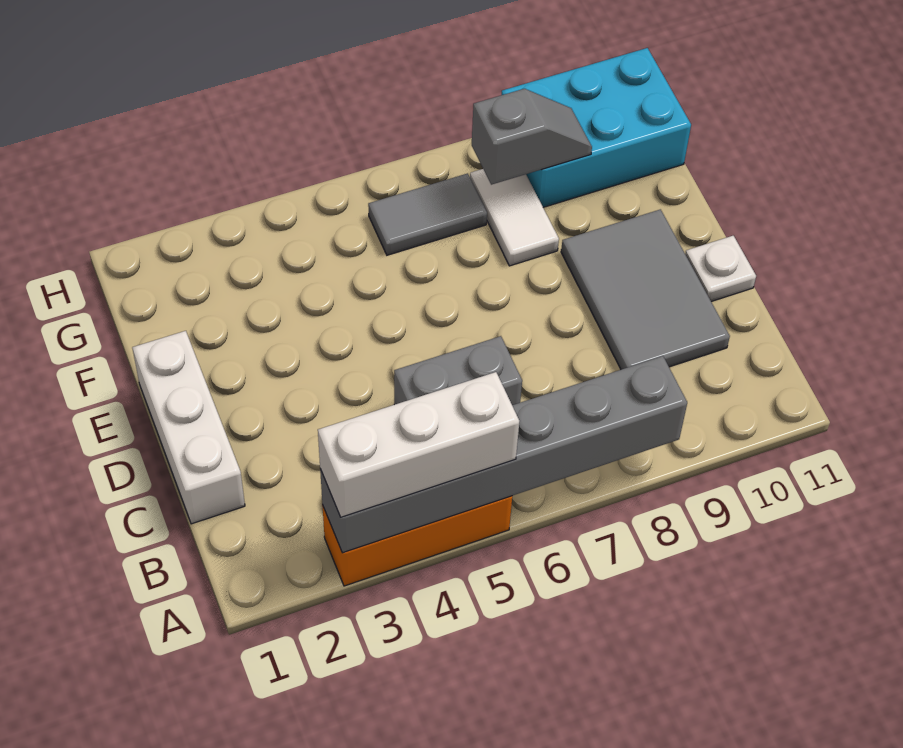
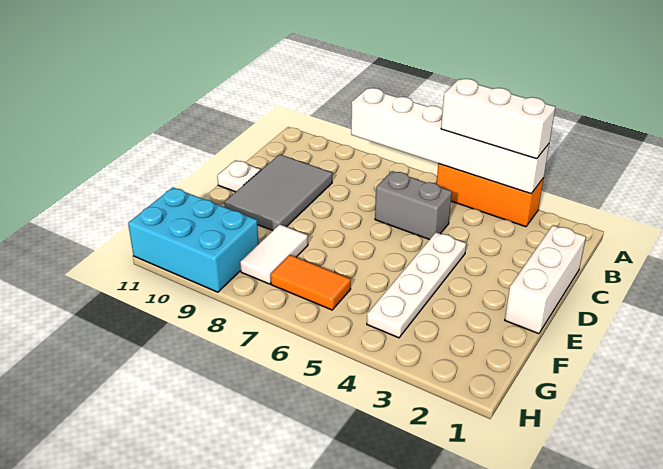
grey brick A3:A8 level 2 -> white brick A3:A8 level 2
none -> white plate D4:G4 level 1
grey tile G6:G7 level 1 -> orange tile G6:G7 level 1
grey slope G8:G9 level 2 top 8 -> none

